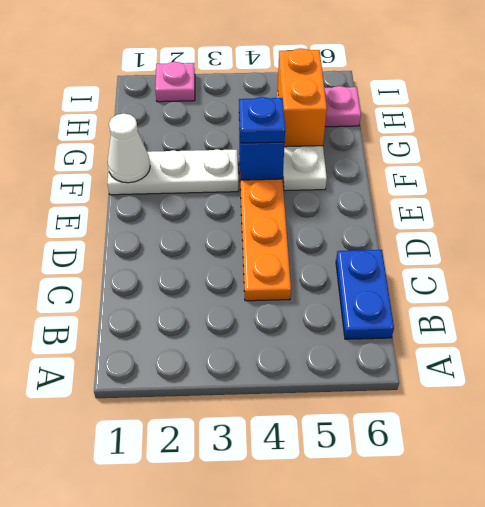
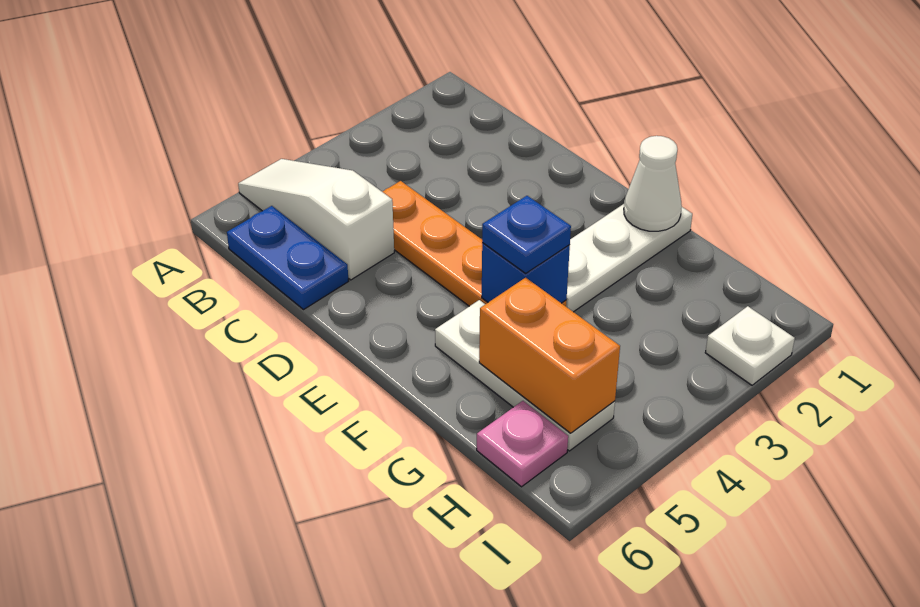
none -> white slope A5:C5 level 1 top C
pink plate I2 level 1 -> white plate I2 level 1

